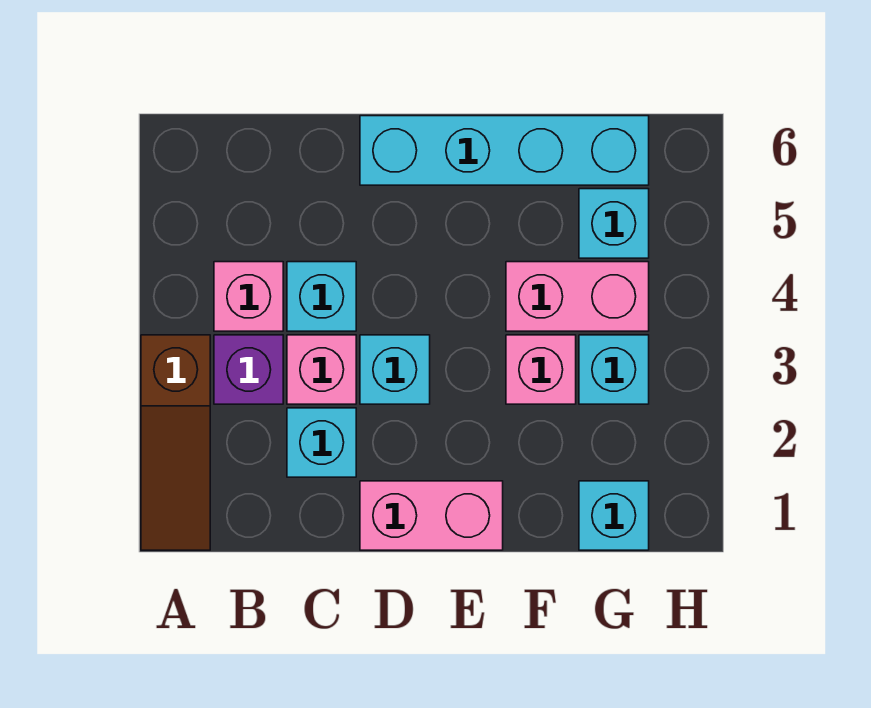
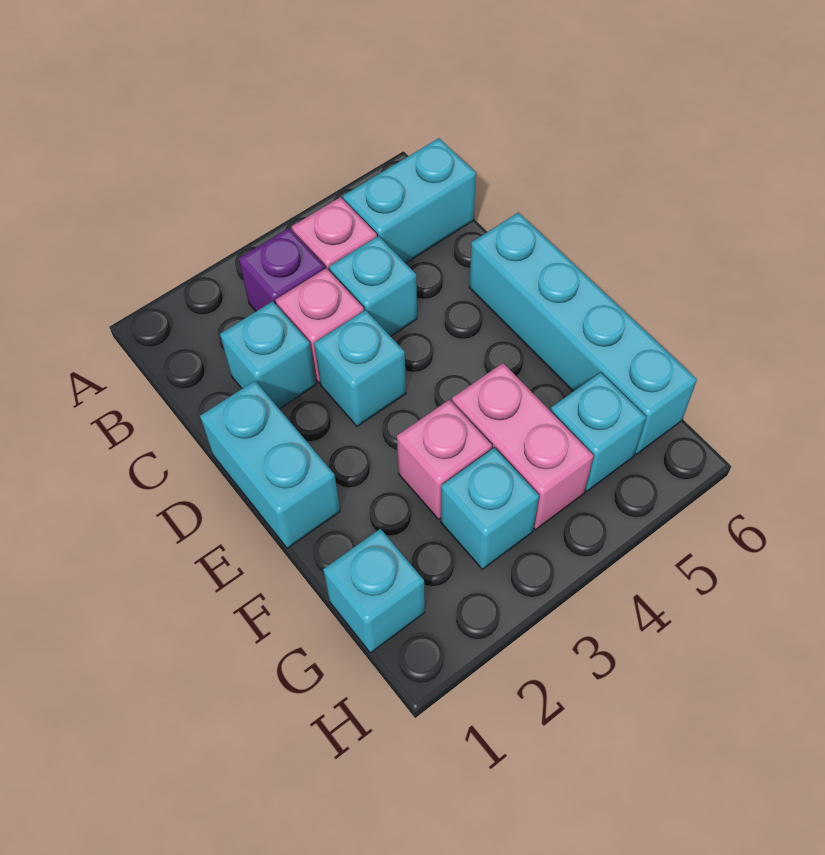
brown slope A1:A3 level 1 top 3 -> none
none -> cyan brick B5:B6 level 1
pink brick D1:E1 level 1 -> cyan brick D1:E1 level 1

